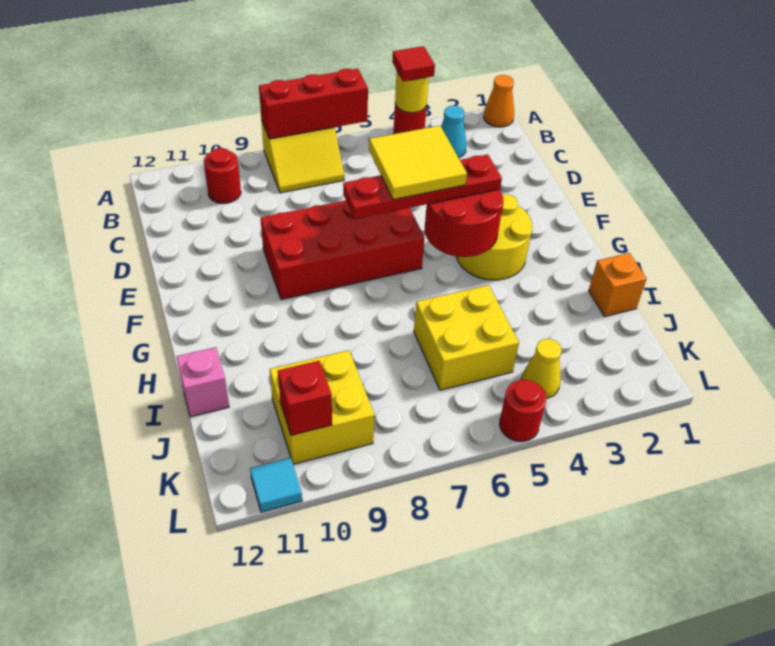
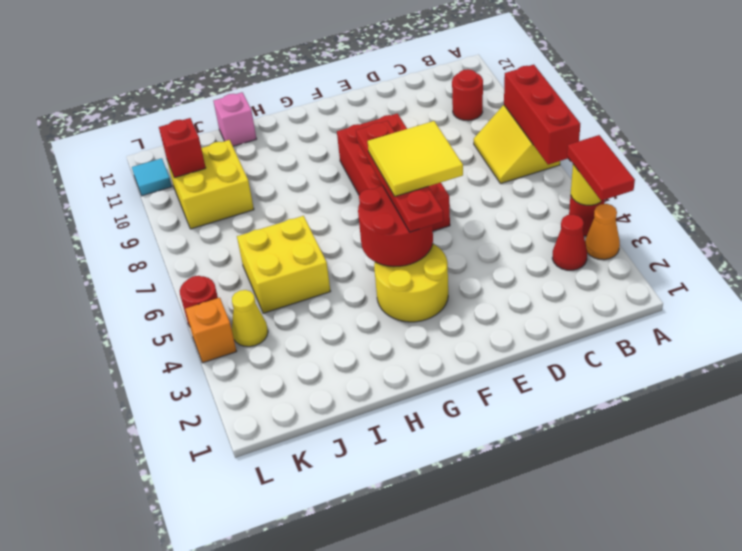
orange cone A1 level 1 -> orange cone A3 level 1
red tile A4 level 3 -> red tile A3:A4 level 3
cyan cone B3 level 1 -> red cone B3 level 1
orange brick I1 level 1 -> orange brick L4 level 1

